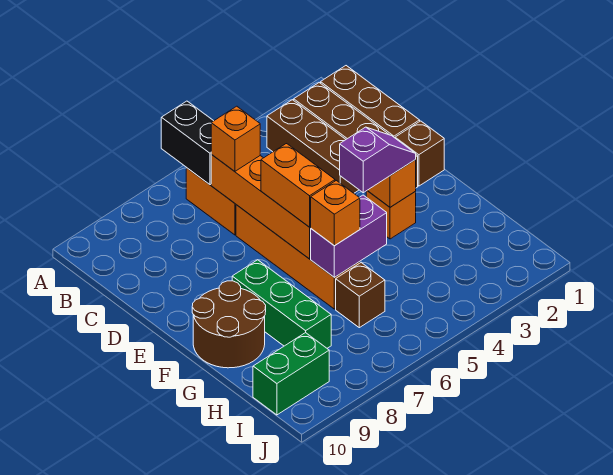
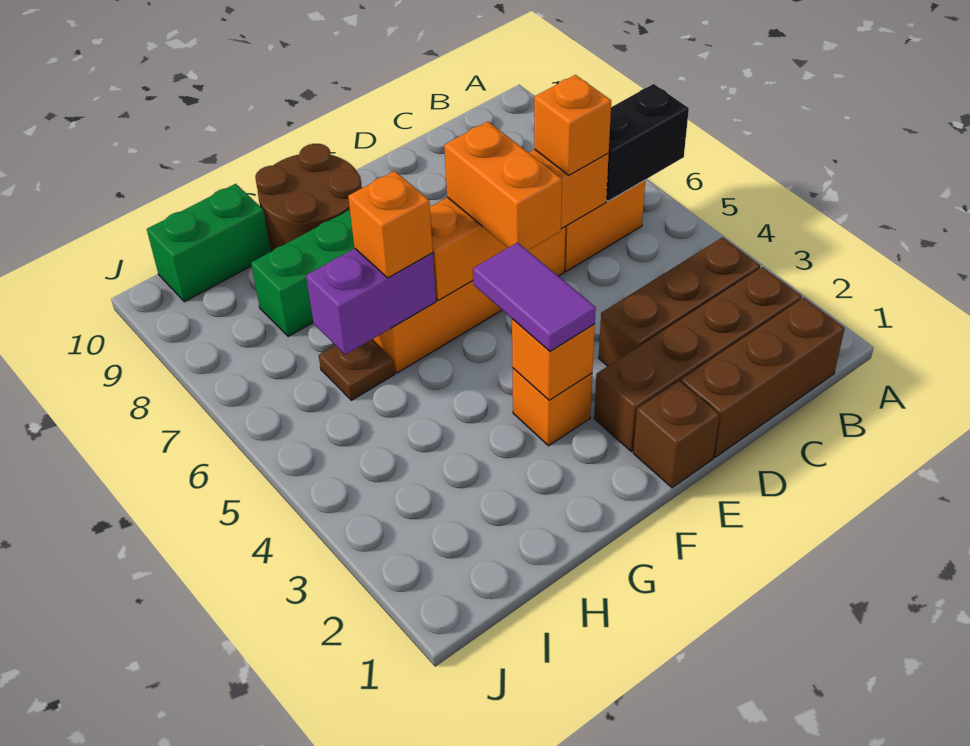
orange brick E6:F6 level 3 -> orange brick E5:E6 level 3
purple slope F3:F4 level 3 top 4 -> purple tile F3:F4 level 3
purple brick G5:G6 level 2 -> purple brick G6:H6 level 2
brown brick H6 level 1 -> brown plate H6 level 1
green brick I9:I10 level 1 -> green brick H10:I10 level 1

